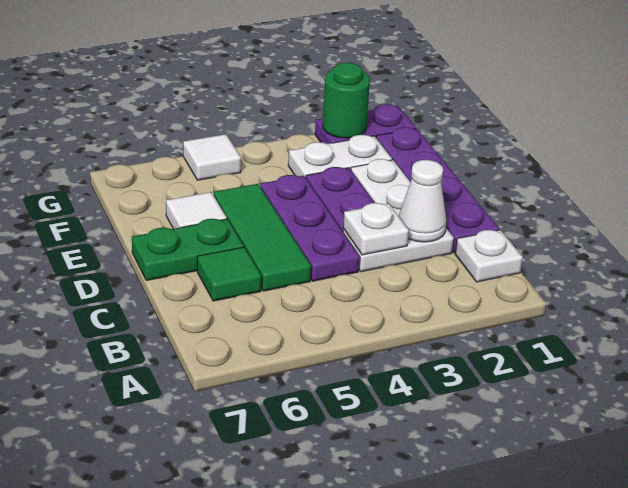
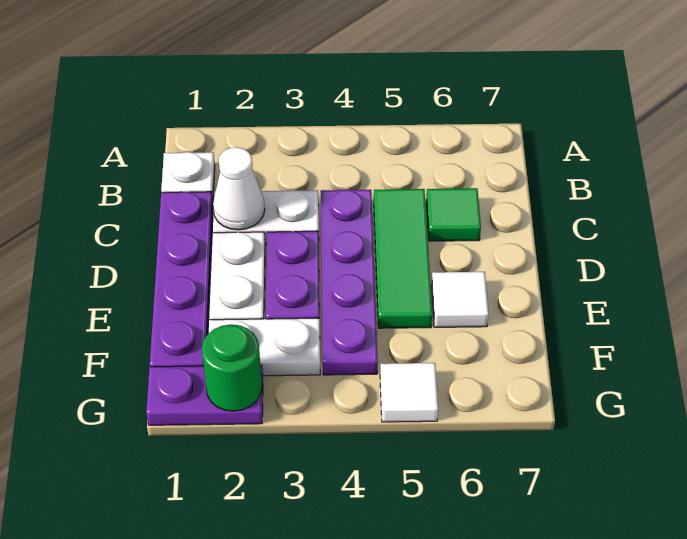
white plate C3 level 2 -> none
purple plate C4:E4 level 1 -> purple plate C4:F4 level 1
green plate D6:D7 level 1 -> none

